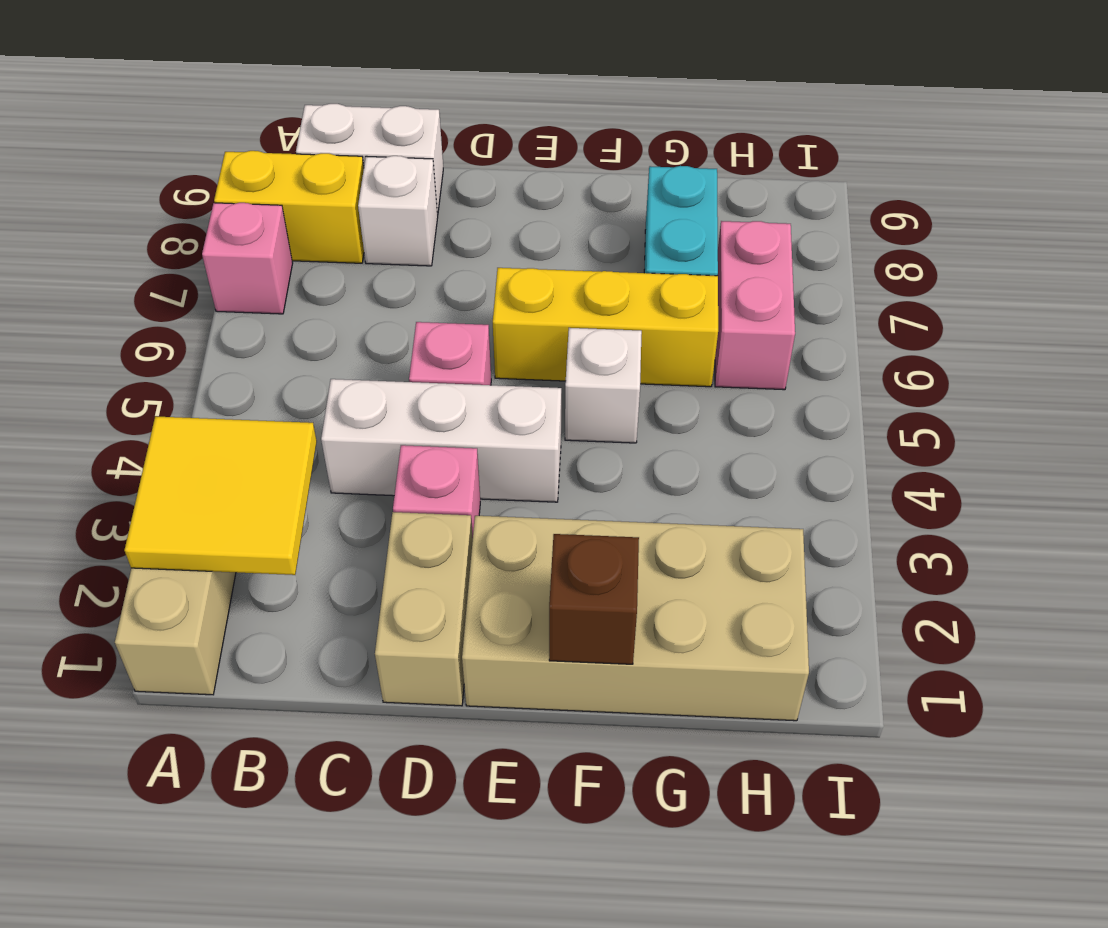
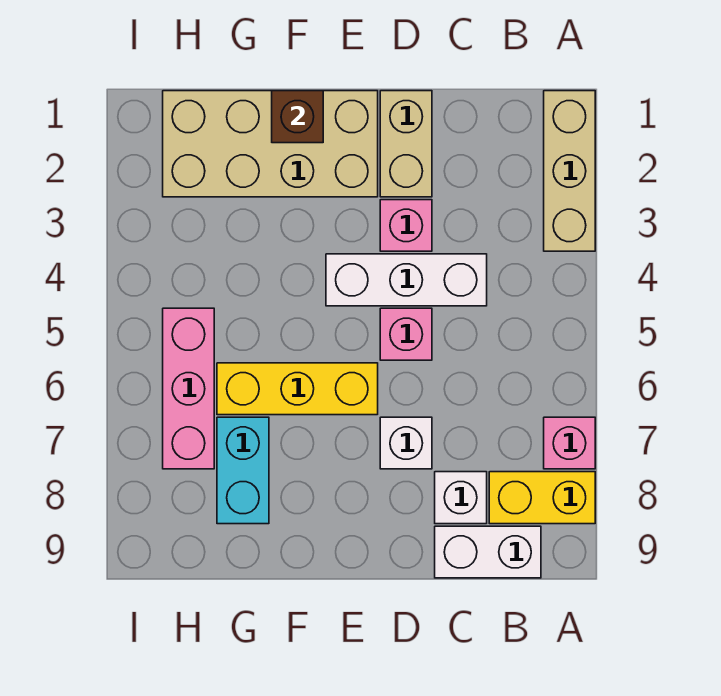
yellow tile A2:B3 level 2 -> none
white brick F5 level 1 -> white brick D7 level 1
pink brick H6:H7 level 1 -> pink brick H5:H7 level 1

